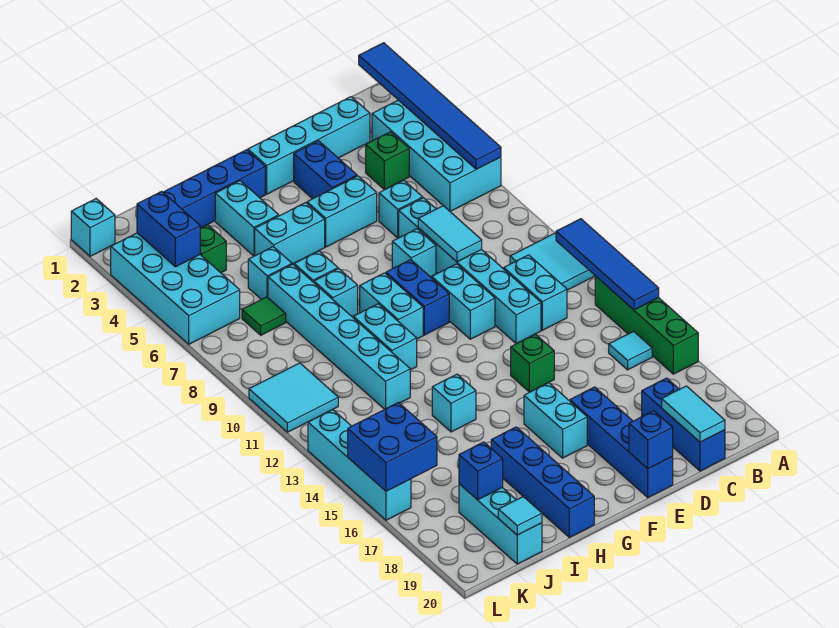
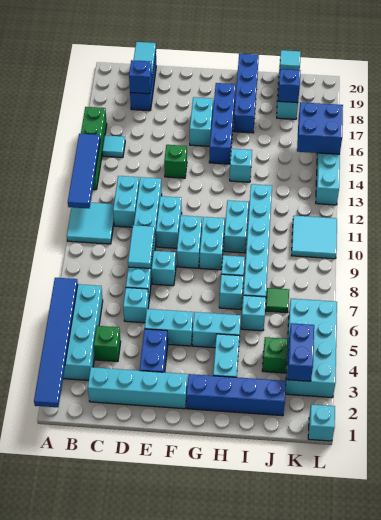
blue brick E17:E20 level 1 -> blue brick G15:G18 level 1
blue brick E20 level 2 -> blue brick C18 level 2
blue brick F9:F10 level 1 -> cyan brick F9:F10 level 1

